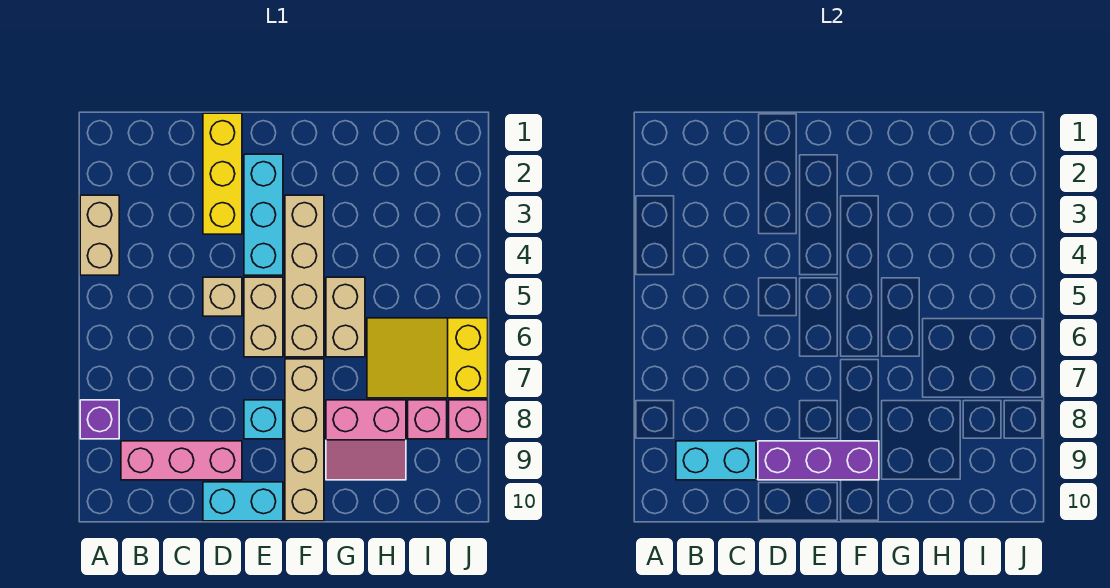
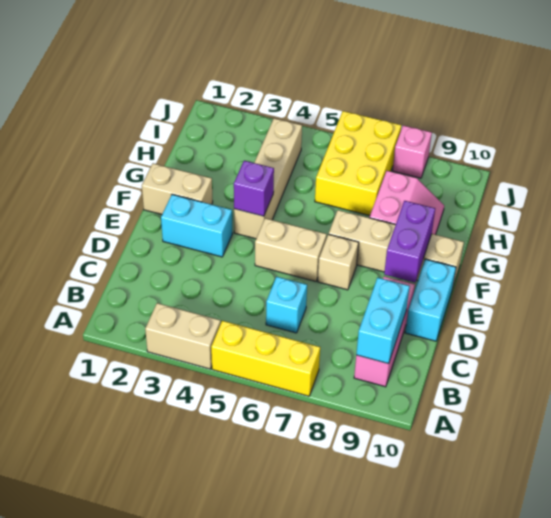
purple brick A8 level 1 -> purple brick F4 level 2
yellow brick D1:D3 level 1 -> yellow brick A5:A7 level 1
tan brick D5 level 1 -> tan brick E7 level 1
purple brick D9:F9 level 2 -> purple brick E9:F9 level 2
cyan brick E2:E4 level 1 -> cyan brick E2:E3 level 1
cyan brick E8 level 1 -> cyan brick C6 level 1
tan brick F3:F6 level 1 -> tan brick F4:I4 level 1
tan brick G5:G6 level 1 -> tan brick F1:F2 level 1
yellow slope H6:J7 level 1 top J -> yellow brick H6:J7 level 1
pink brick I8 level 1 -> none

